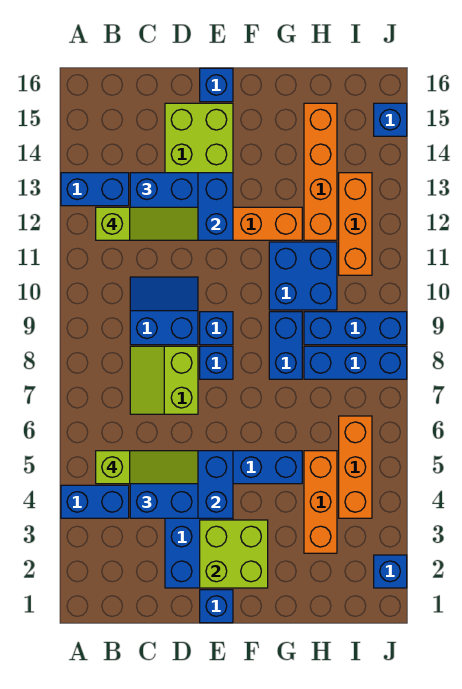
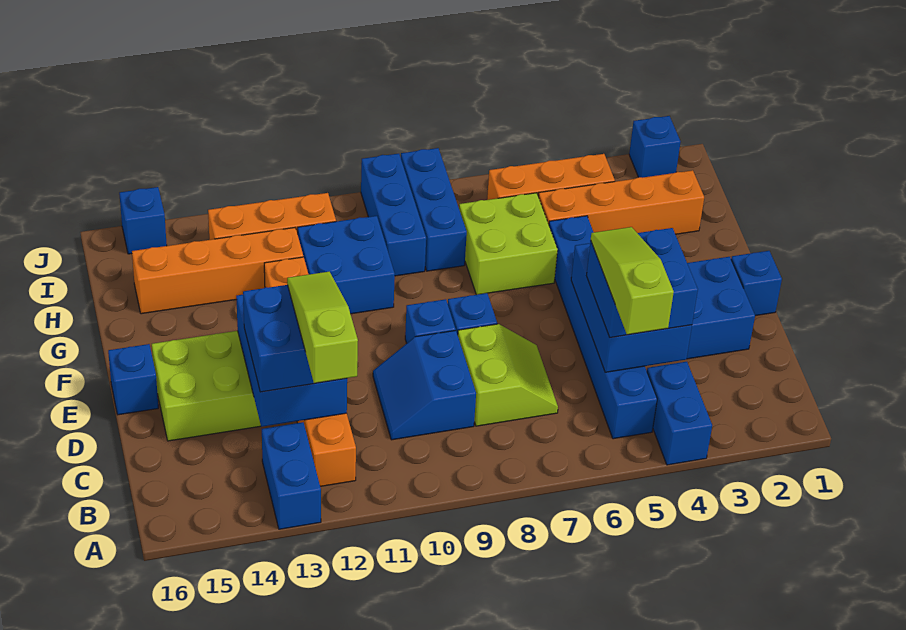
lime slope C7:D8 level 1 top D -> lime slope C7:D8 level 1 top 8
lime brick E2:F3 level 2 -> lime brick G6:H7 level 1
blue brick G8:G9 level 1 -> none
orange brick H3:H5 level 1 -> orange brick H2:H5 level 1

